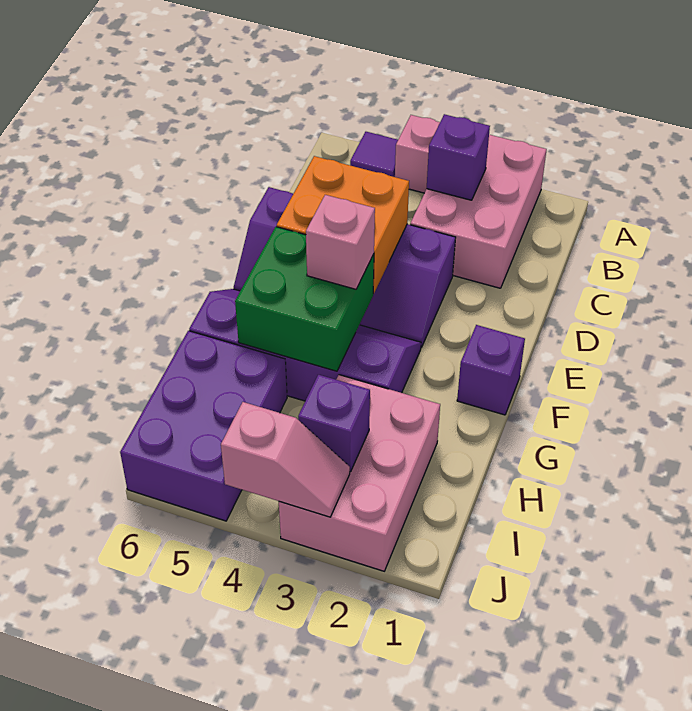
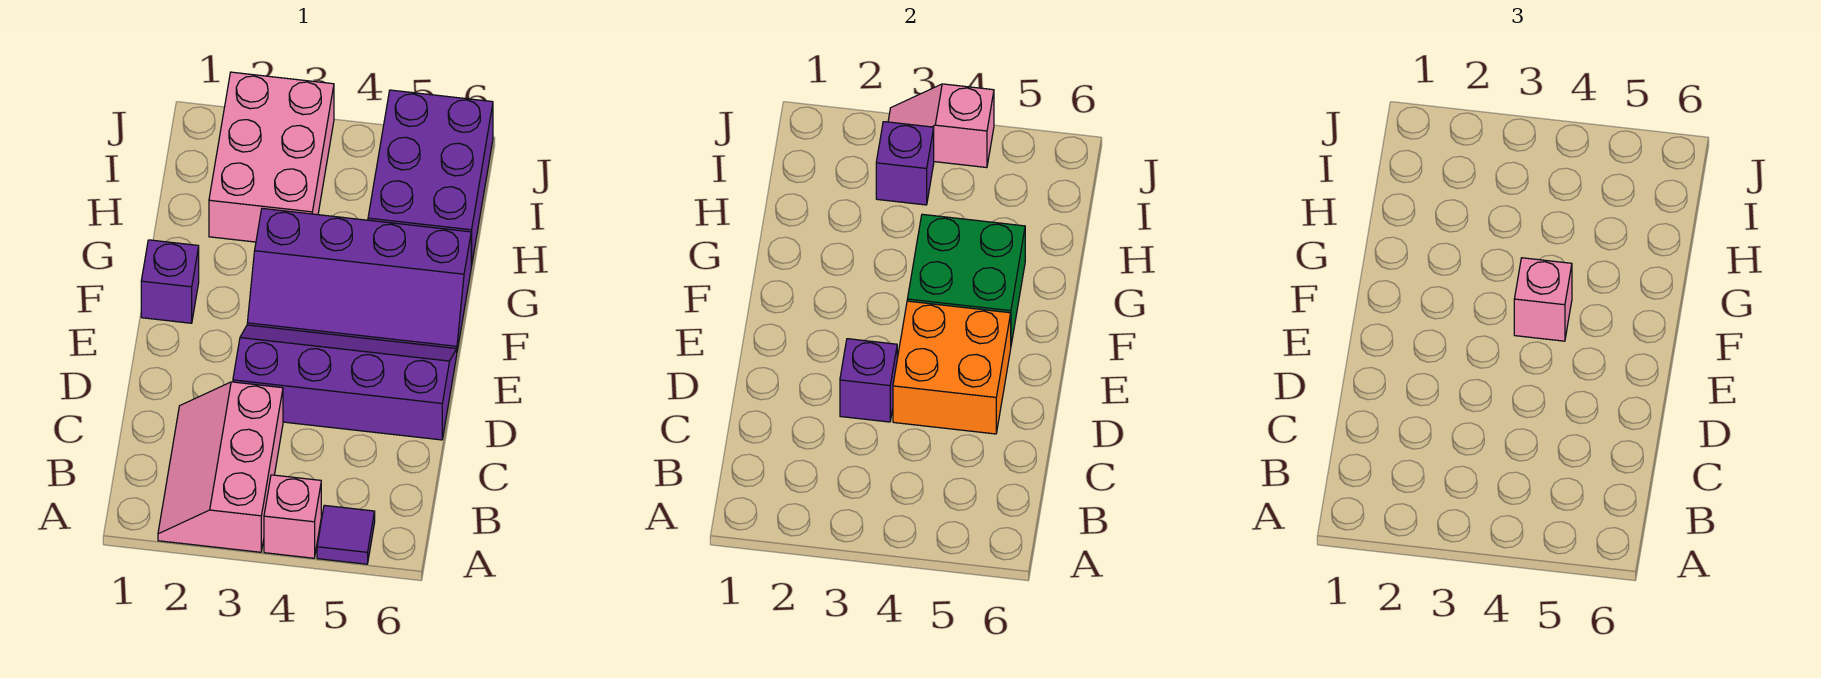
pink brick A2:C3 level 1 -> pink slope A2:C3 level 1 top 3
purple brick B3 level 2 -> purple brick D3 level 2

